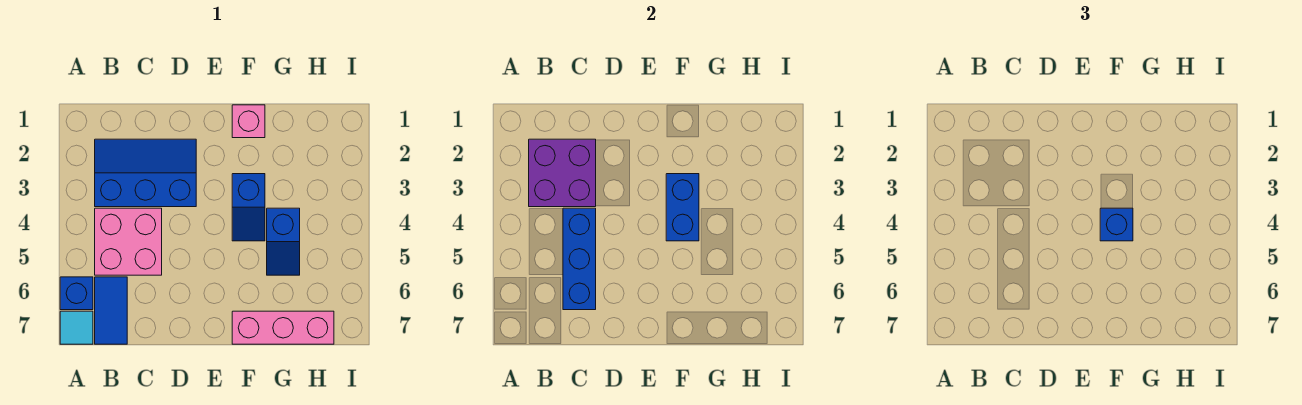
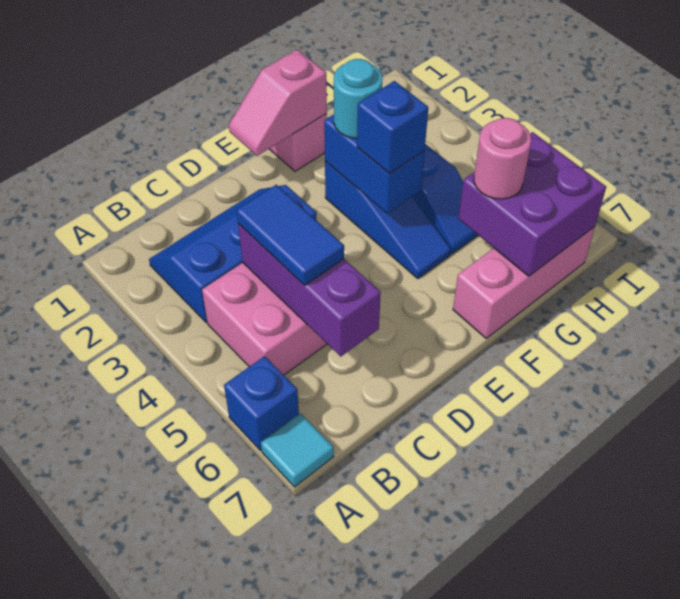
purple brick B2:C3 level 2 -> purple brick G6:H7 level 2
blue tile B6:B7 level 1 -> blue tile C4:C5 level 3
blue brick C4:C6 level 2 -> purple brick C4:C6 level 2
none -> pink slope E1:F1 level 2 top F
blue slope F3:F4 level 1 top 3 -> blue slope F3:F5 level 1 top 3
none -> cyan round brick F3 level 3
none -> pink round brick G6 level 3

